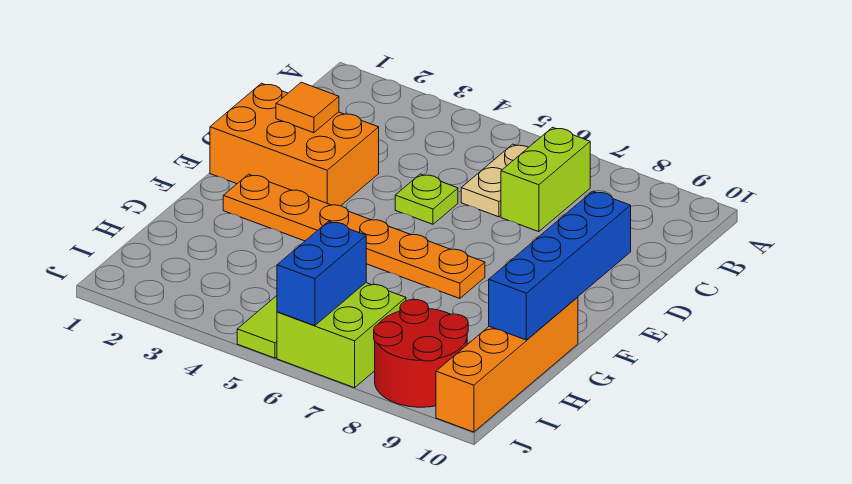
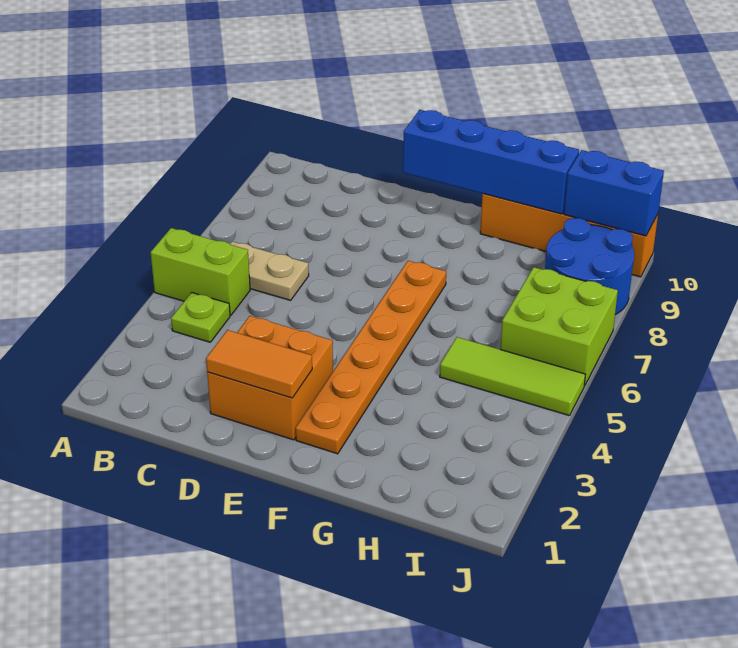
lime brick B7:C7 level 1 -> lime brick A5:B5 level 1
orange brick D1:E3 level 1 -> orange brick D2:E3 level 1
orange tile D2 level 2 -> orange tile D2:E2 level 2
lime plate D5 level 1 -> lime plate B4 level 1
blue brick I6:J6 level 2 -> blue brick I10:J10 level 2
red round brick I8:J9 level 1 -> blue round brick I8:J9 level 1

